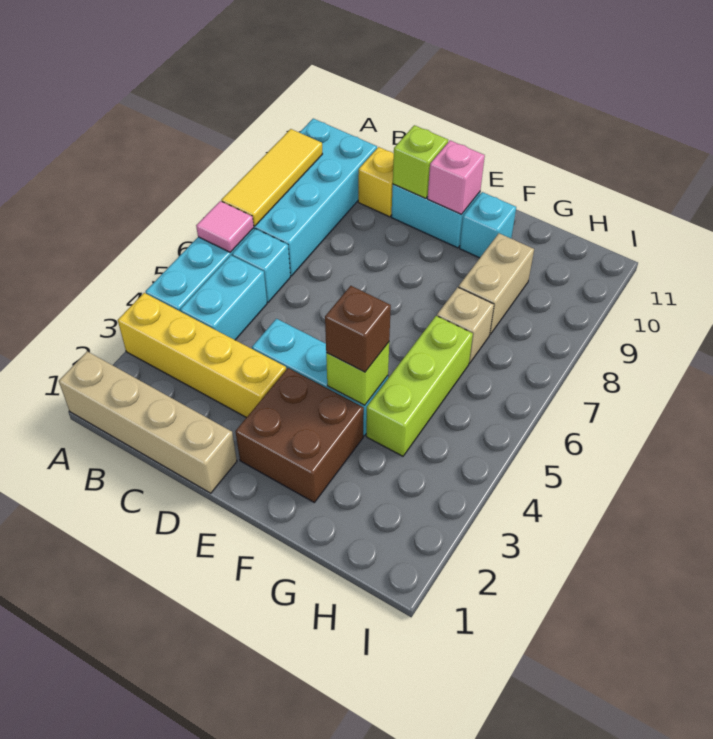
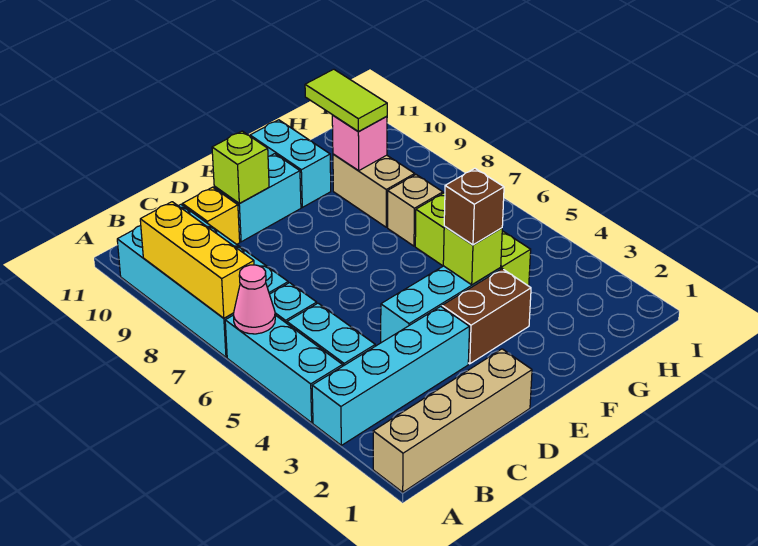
yellow brick A3:D3 level 1 -> cyan brick A3:D3 level 1
pink tile A6 level 2 -> pink cone A6 level 2
yellow tile A7:A9 level 2 -> yellow brick A7:A9 level 2
brown brick E2:F3 level 1 -> brown brick E3:F3 level 1
pink brick E10 level 2 -> pink brick G9 level 2
cyan brick F10 level 1 -> cyan brick F10:F11 level 1
none -> lime tile G9:G10 level 3

